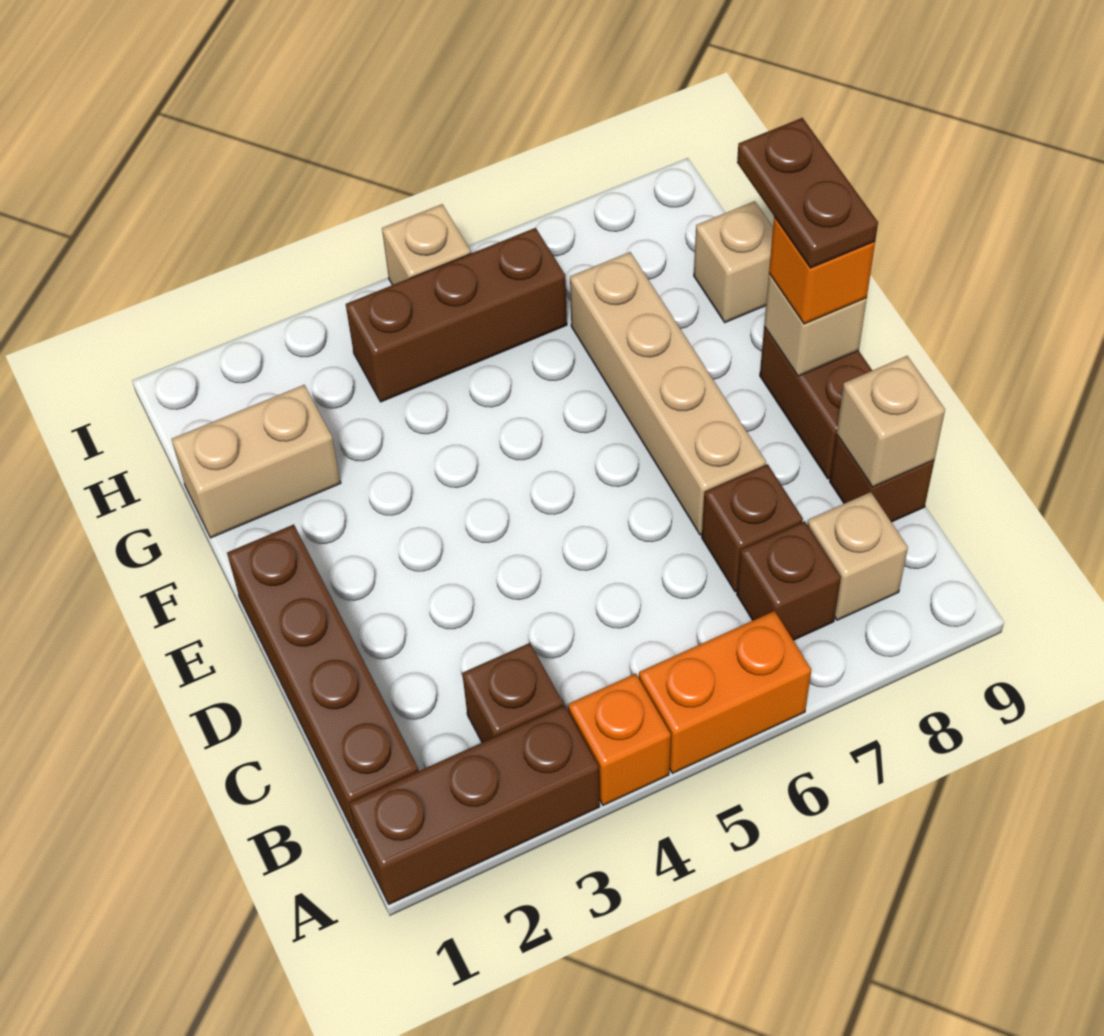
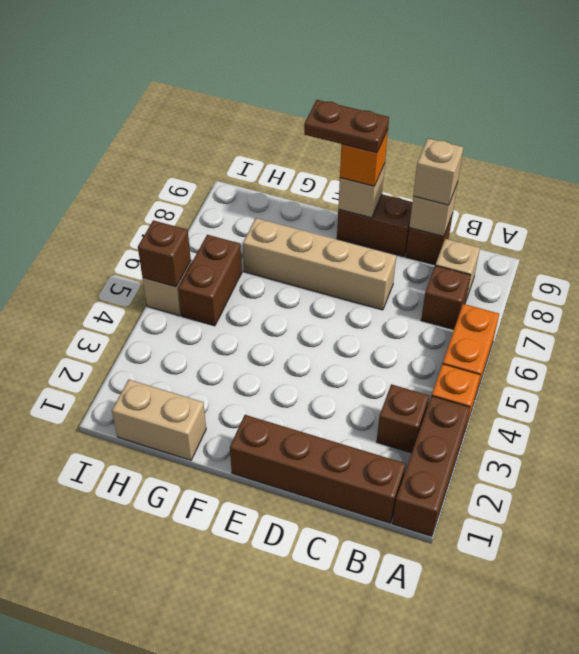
brown brick C7 level 1 -> brown brick I5 level 2
tan brick G1:G2 level 1 -> tan brick G1:H1 level 1
tan brick G9 level 1 -> tan brick C9 level 3
brown brick H4:H6 level 1 -> brown brick H5:H6 level 1

